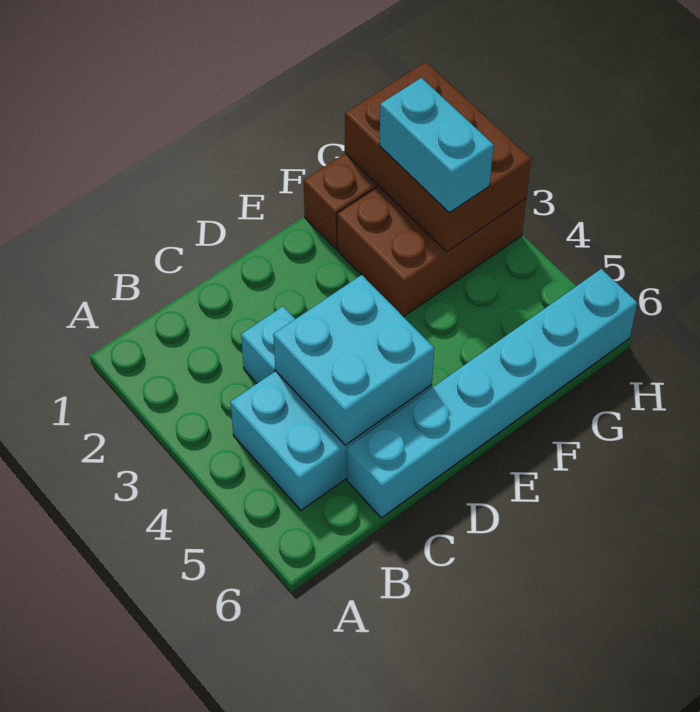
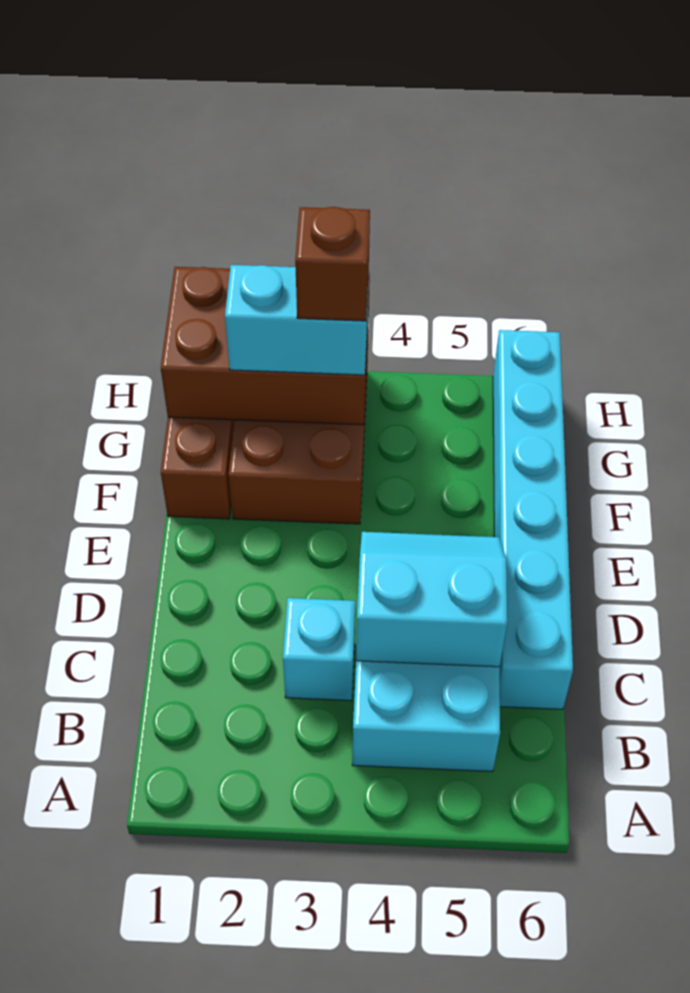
cyan brick C4:D5 level 2 -> cyan slope C4:D5 level 2 top C
none -> brown brick G3 level 4

